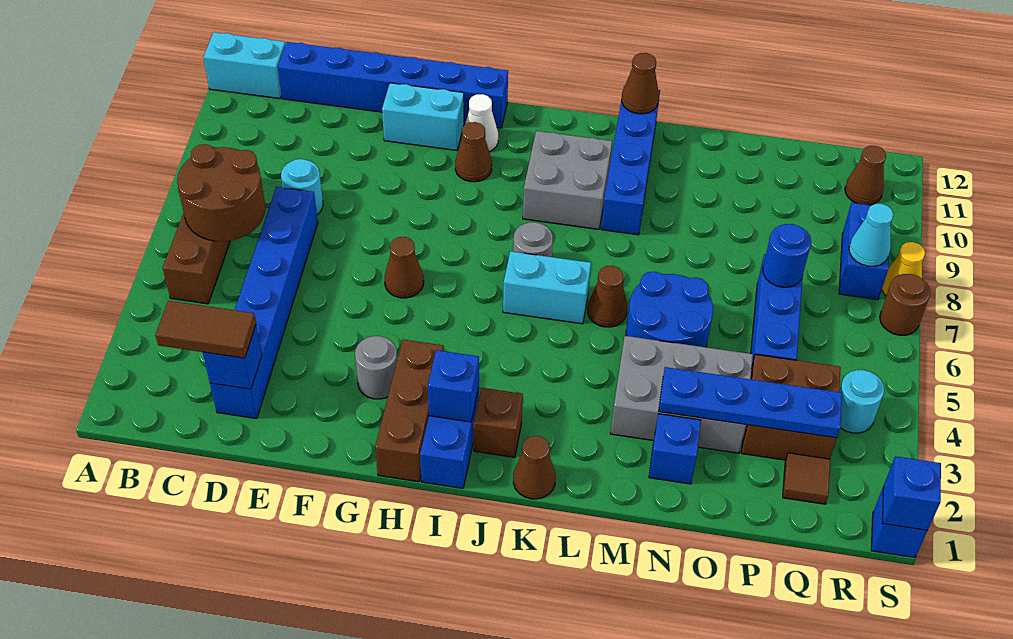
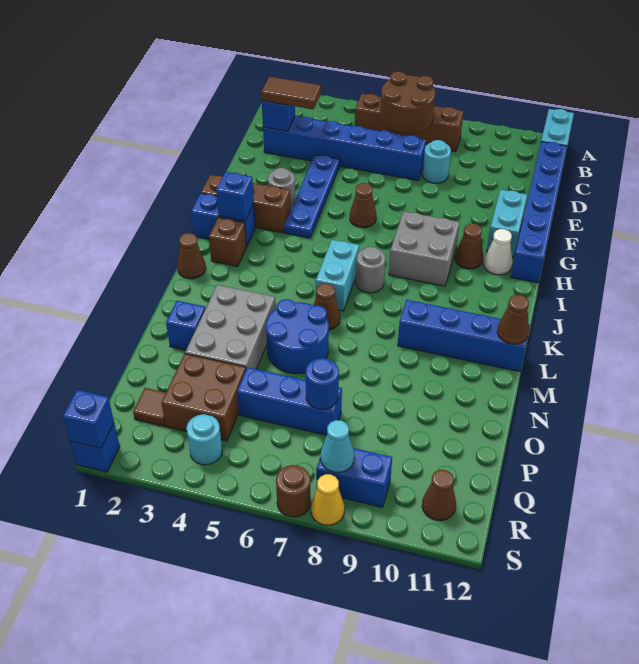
brown tile C2:D2 level 3 -> brown tile D2:D3 level 3
grey brick J9:K10 level 1 -> grey brick H8:I9 level 1
blue plate N3:Q3 level 2 -> blue plate E4:H4 level 1

